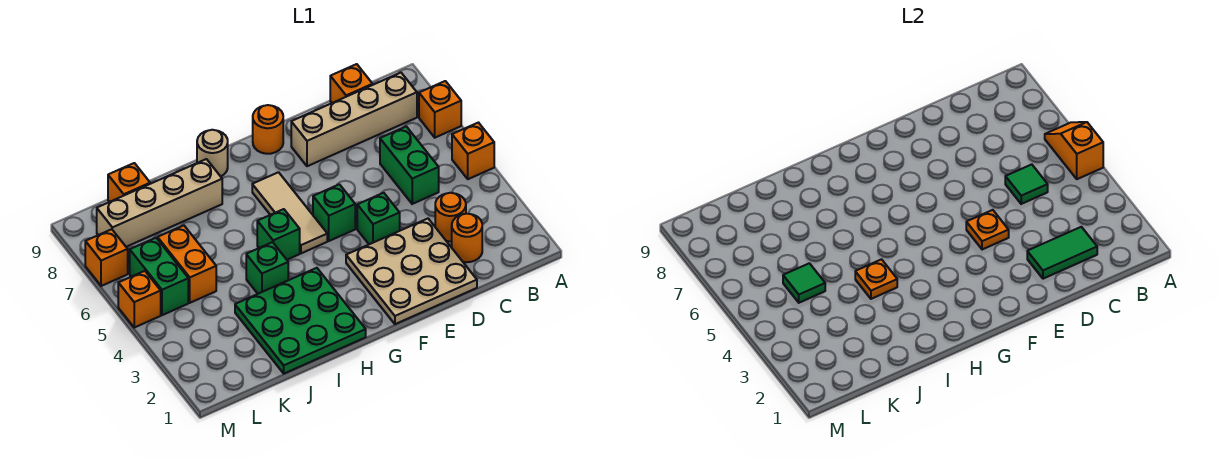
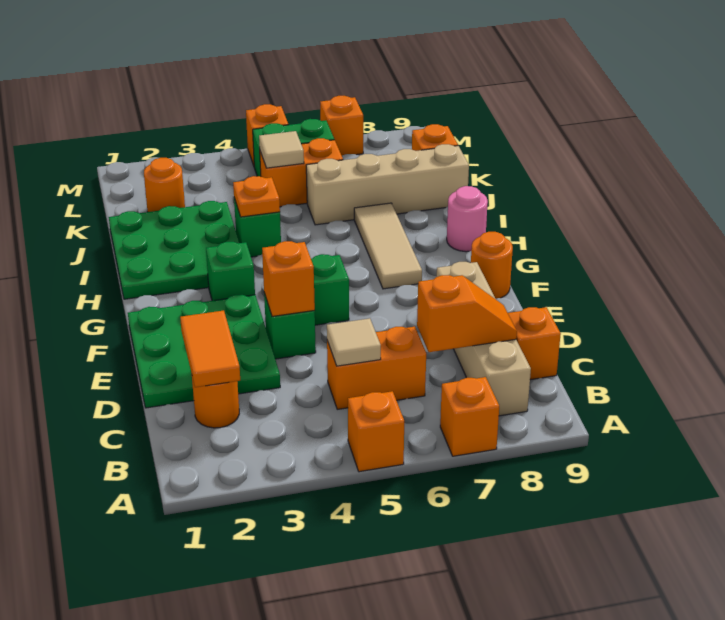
orange slope A5:A6 level 2 top 5 -> orange slope C7:C8 level 2 top 7
green tile C2:D2 level 2 -> orange tile C2:D2 level 2
orange round brick C3 level 1 -> orange round brick K2 level 1
green brick C5:C6 level 1 -> orange brick C5:C6 level 1
green tile C5 level 2 -> tan tile C5 level 2
tan plate D1:F3 level 1 -> green plate D1:F3 level 1
orange plate E4 level 2 -> orange brick E4 level 2
tan tile G5:G7 level 1 -> tan tile G7:I7 level 1
green brick H5 level 1 -> green brick G3 level 1
tan round brick H9 level 1 -> pink round brick H9 level 1
tan brick I8:L8 level 1 -> tan brick J6:J9 level 1
green tile K5 level 2 -> tan tile K5 level 2

